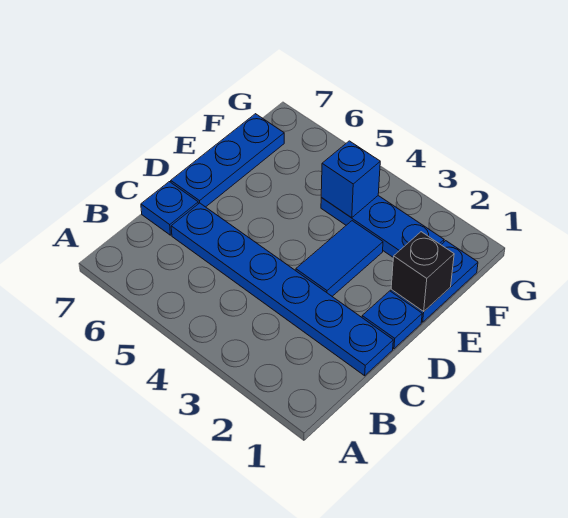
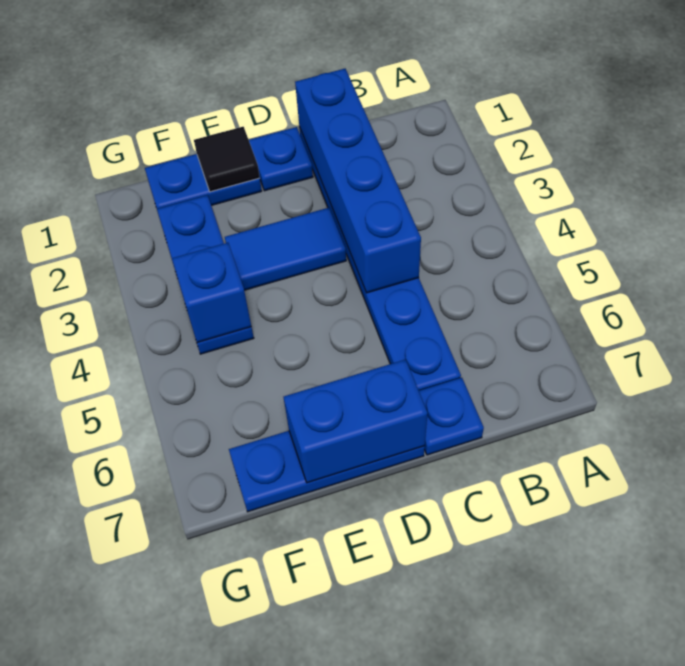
none -> blue brick C1:C4 level 2
none -> blue brick D7:E7 level 2
black brick E1 level 2 -> black tile E1 level 2

